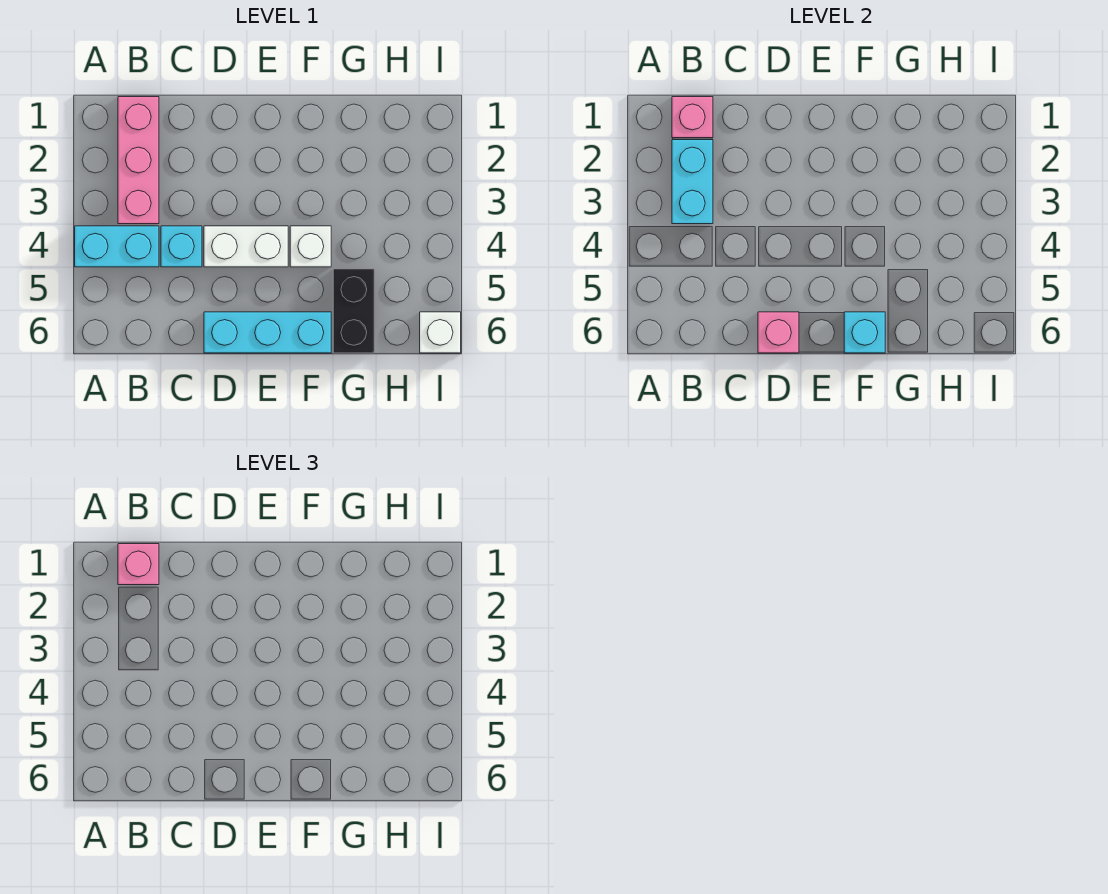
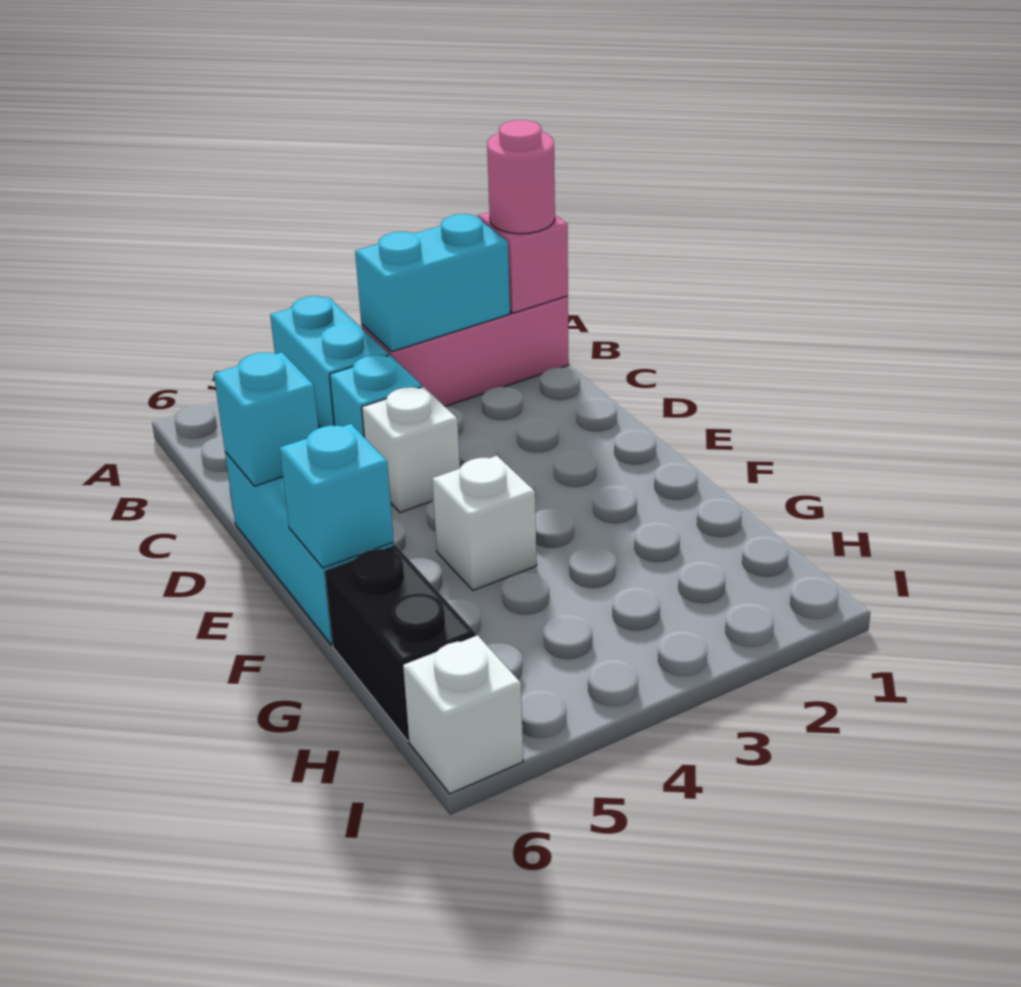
pink brick B1 level 3 -> pink round brick B1 level 3
white brick D4:E4 level 1 -> white brick D4 level 1
pink brick D6 level 2 -> cyan brick D6 level 2
black brick G5:G6 level 1 -> black brick G6:H6 level 1

